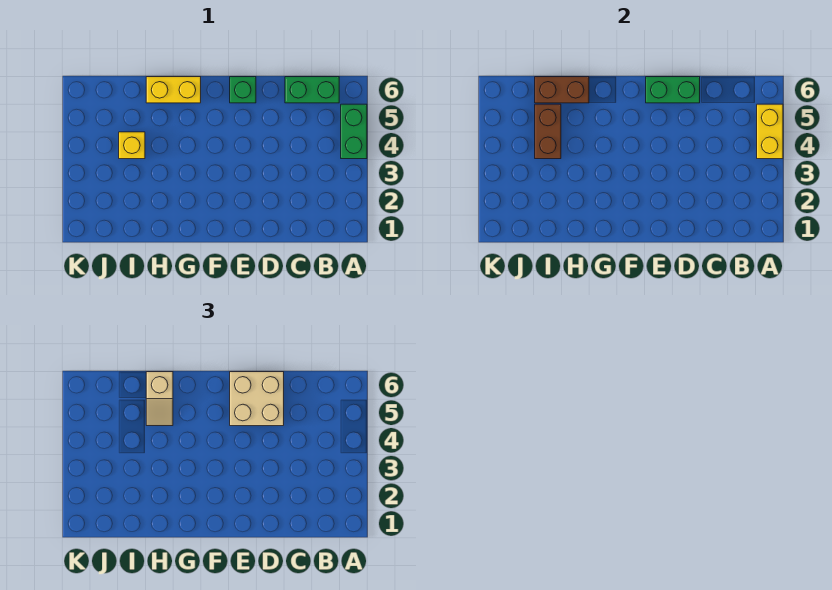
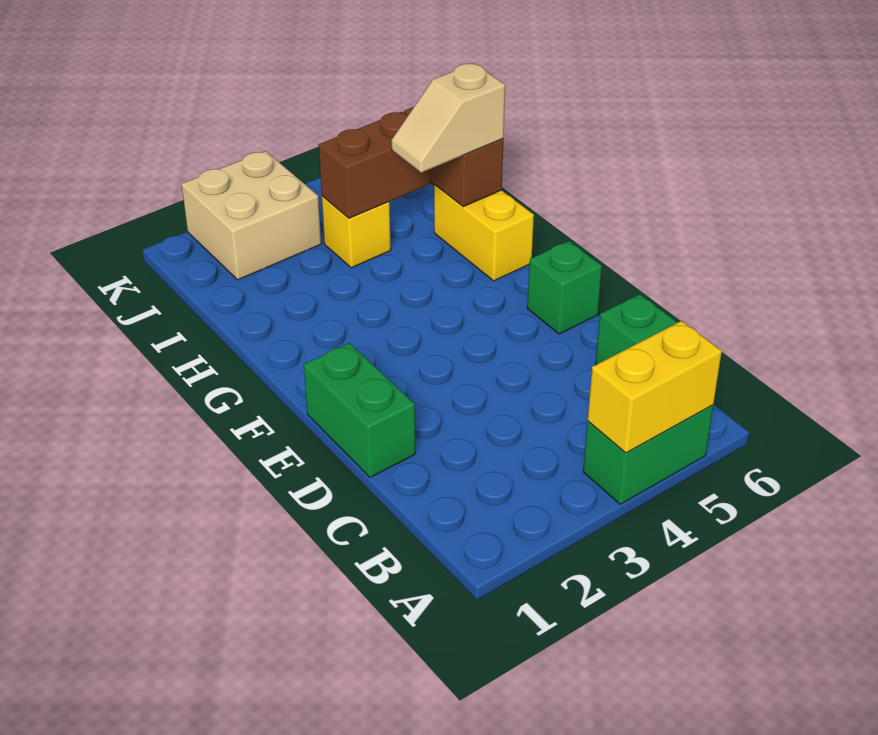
tan brick D5:E6 level 3 -> tan brick J2:K3 level 1
green brick D6:E6 level 2 -> green brick D1:E1 level 1

